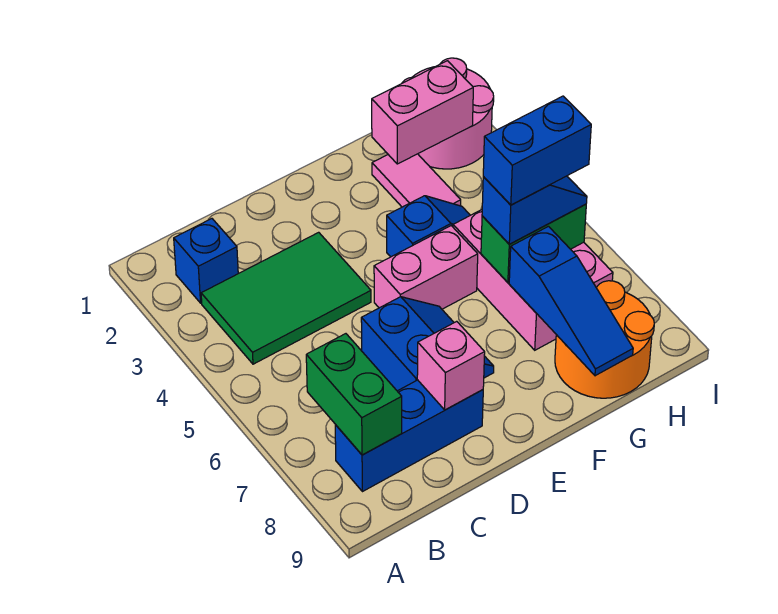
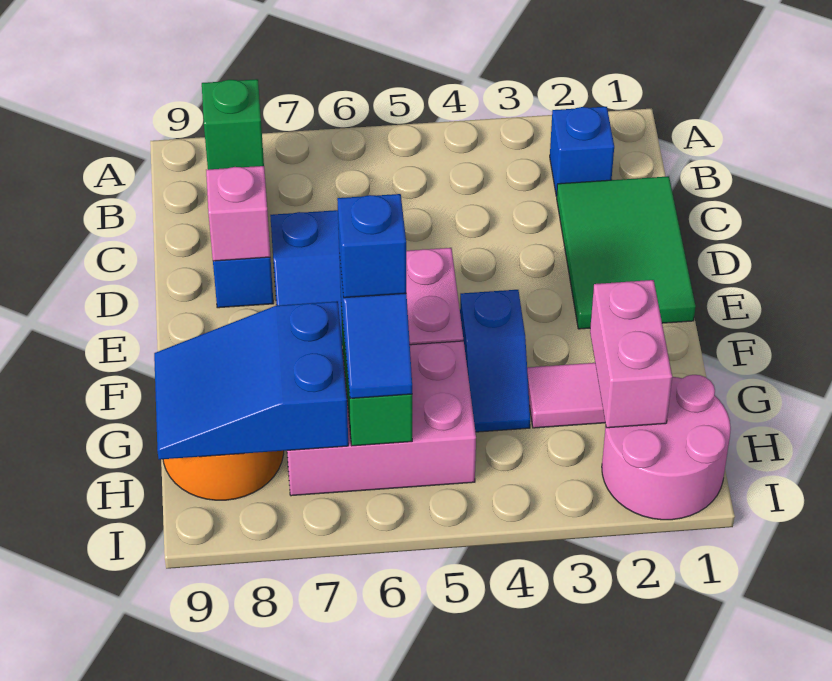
green tile B3:D4 level 1 -> green tile C1:E2 level 1
green brick B7:B8 level 2 -> green brick B8 level 2
blue brick G6:H6 level 4 -> blue brick G6 level 4
blue slope G7:G9 level 2 top 7 -> blue slope G7:H9 level 2 top 7

